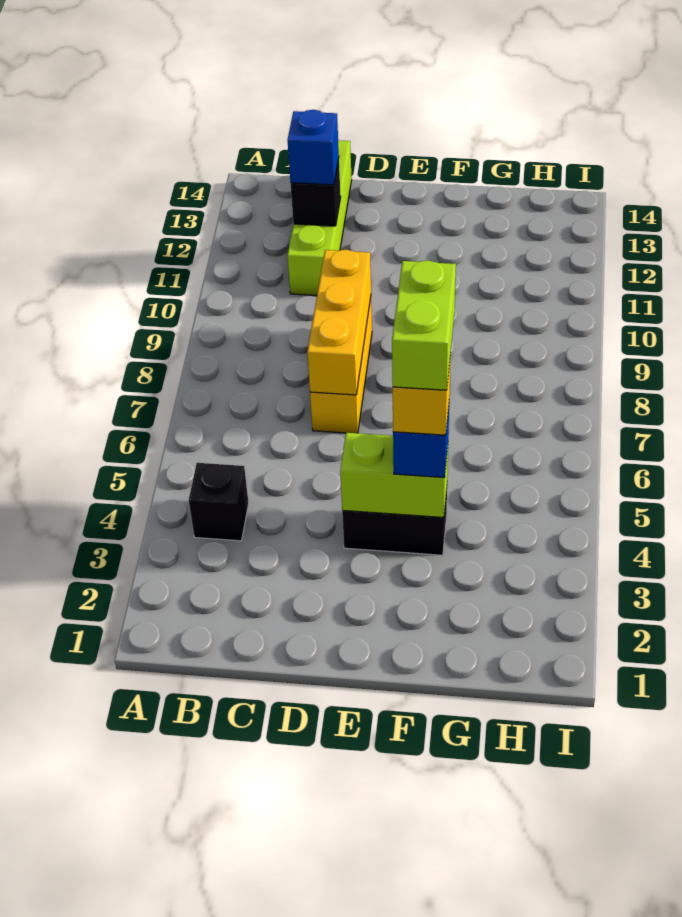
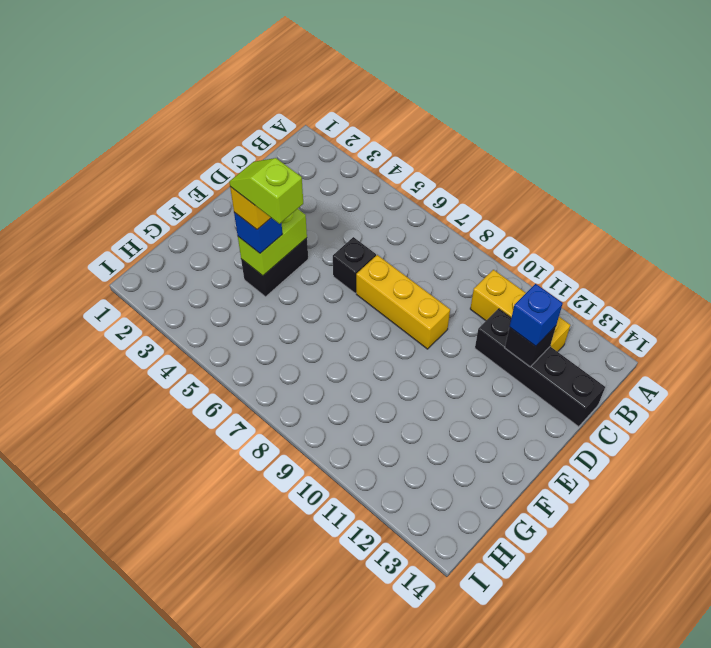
black brick B4 level 1 -> black brick D6 level 1
lime brick C11:C14 level 1 -> black brick C11:C14 level 1
yellow brick D7:D9 level 2 -> yellow brick B10:B12 level 1
lime brick F4:F5 level 5 -> lime slope F4:F5 level 5 top 5

